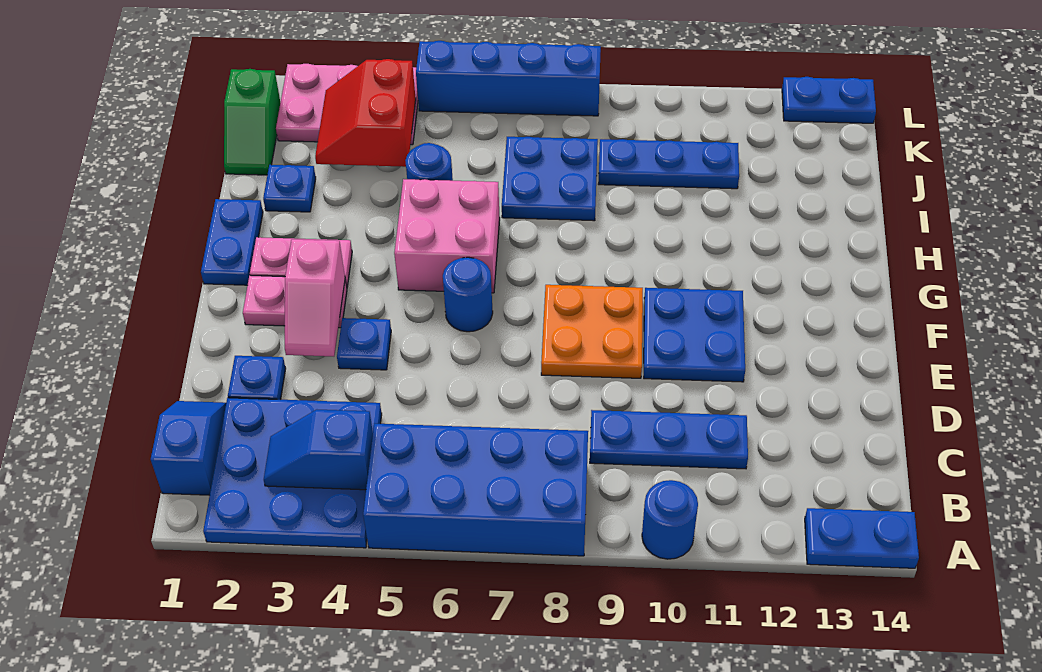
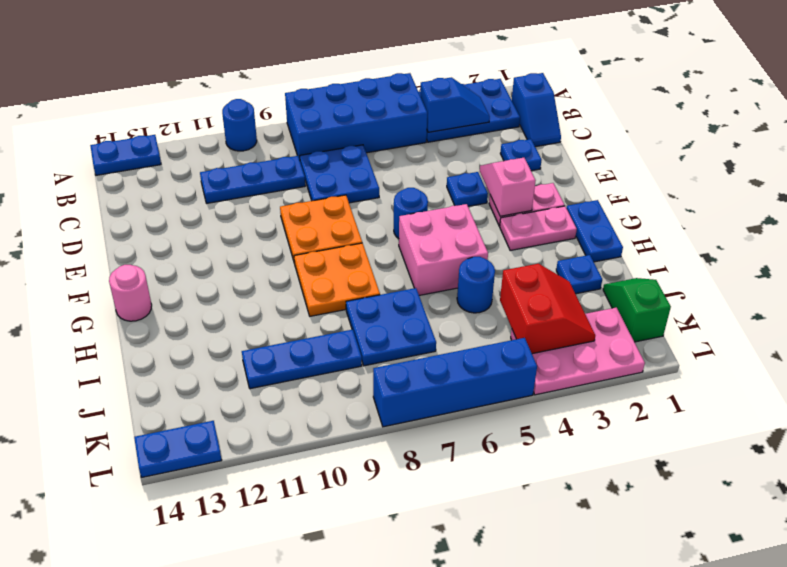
blue plate A2:C4 level 1 -> blue plate A2:B4 level 1
blue plate E10:F11 level 1 -> blue plate C7:D8 level 1
none -> orange plate G8:H9 level 1
none -> pink round brick G14 level 1

